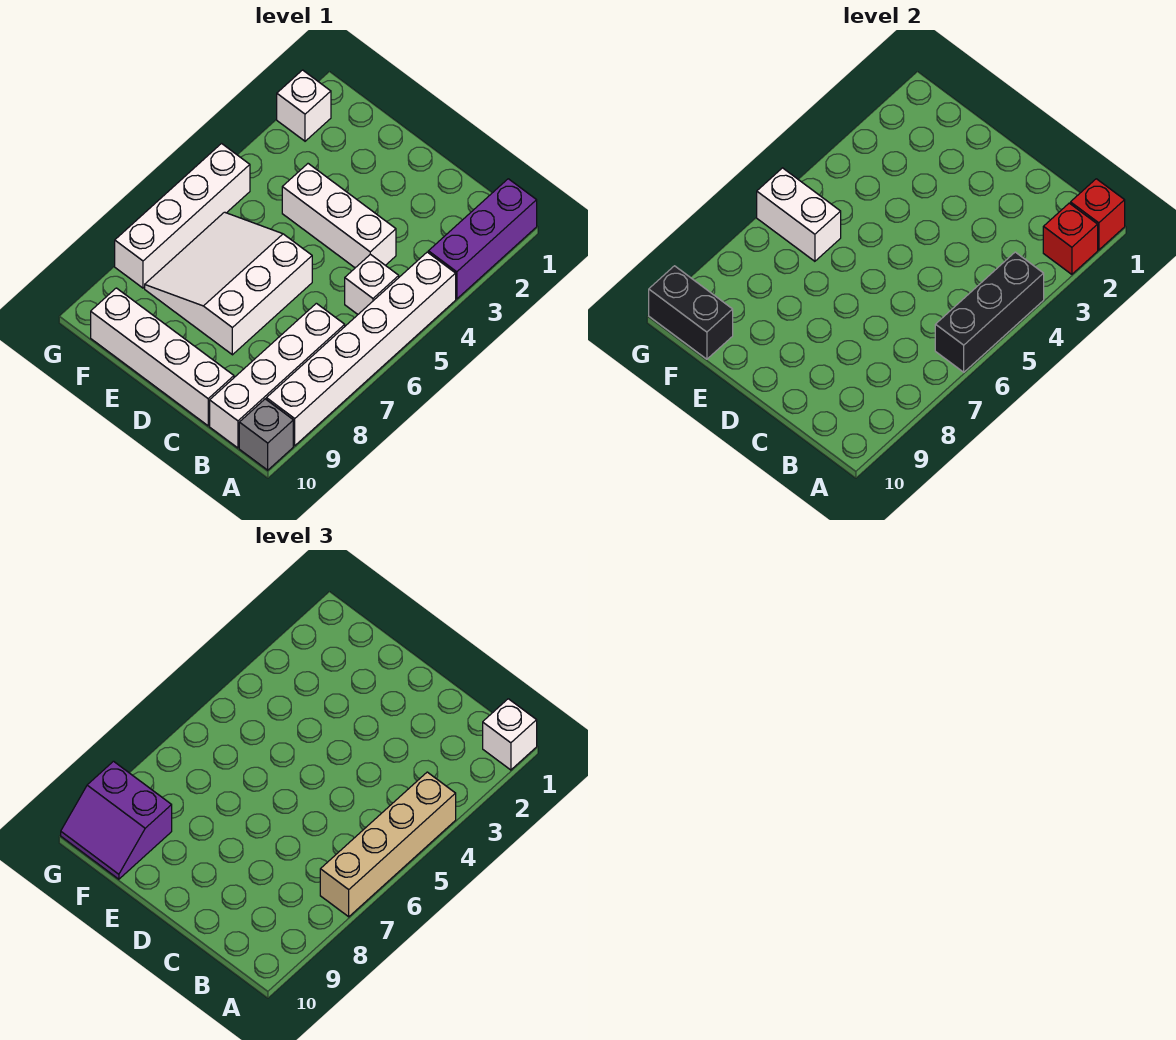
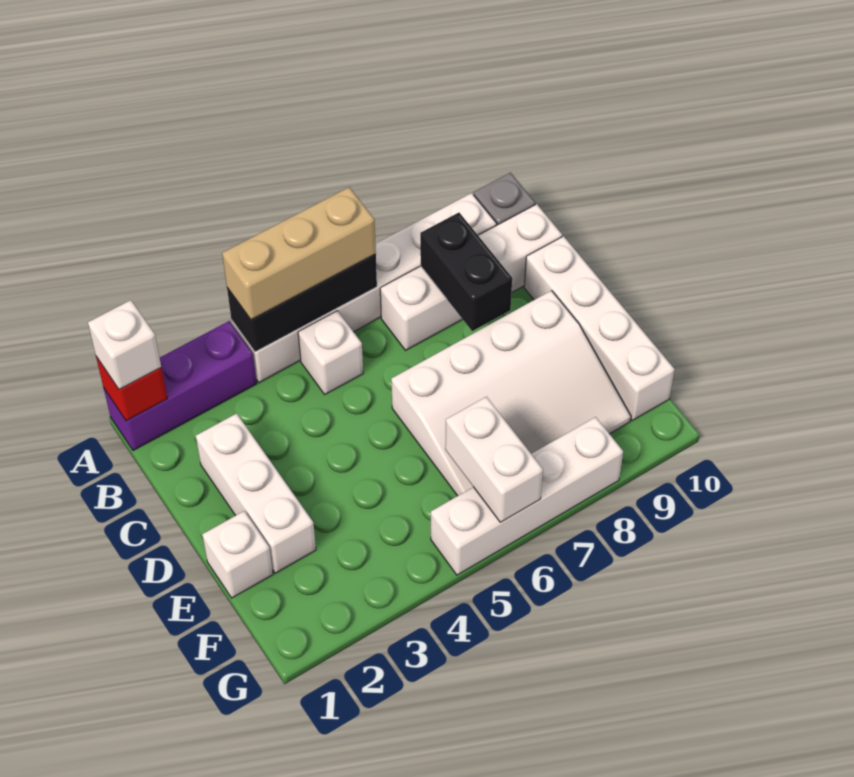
red brick A2 level 2 -> none
tan brick A4:A7 level 3 -> tan brick A4:A6 level 3
white brick C4:E4 level 1 -> white brick C2:E2 level 1
white slope D6:F8 level 1 top D -> white slope D6:F9 level 1 top D
purple slope F9:G10 level 3 top 9 -> none
black brick F10:G10 level 2 -> black brick B8:C8 level 2
white brick G2 level 1 -> white brick E1 level 1

